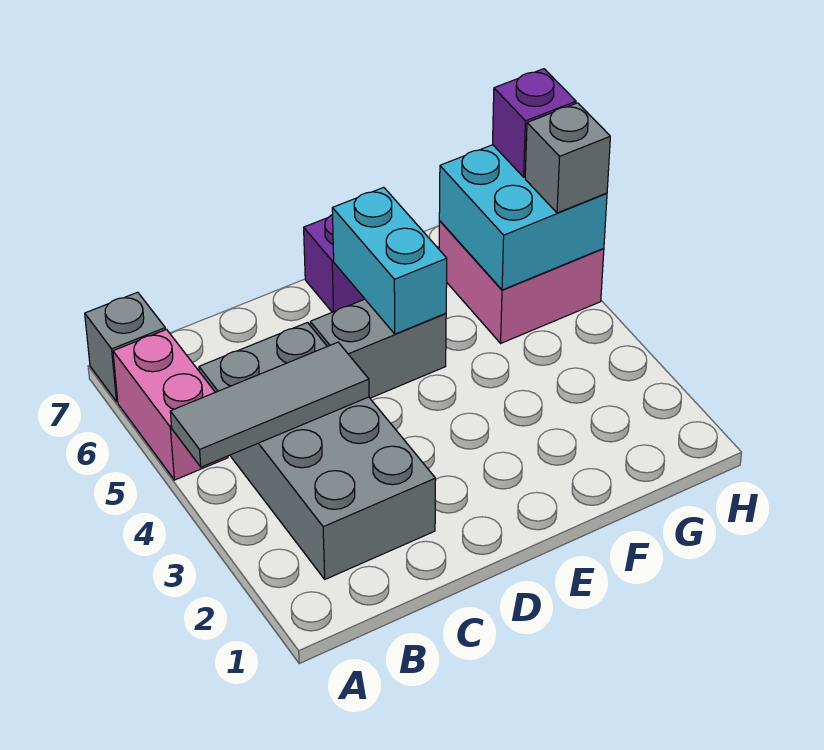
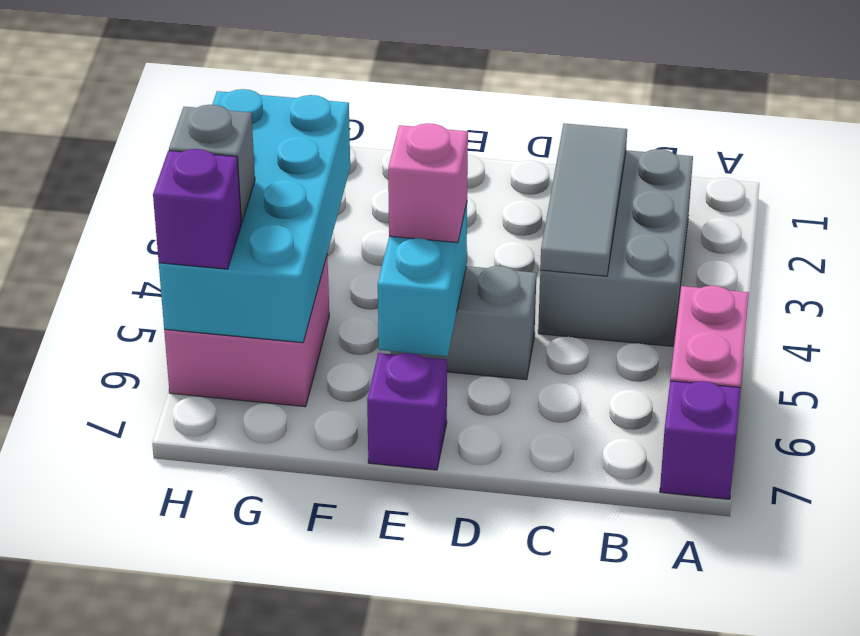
grey tile A4:C4 level 2 -> grey tile C2:C4 level 2
grey brick A7 level 1 -> purple brick A7 level 1
grey brick B2:C5 level 1 -> grey brick B2:C4 level 1
none -> pink brick E5 level 3
cyan brick G5:H6 level 2 -> cyan brick G3:H6 level 2

